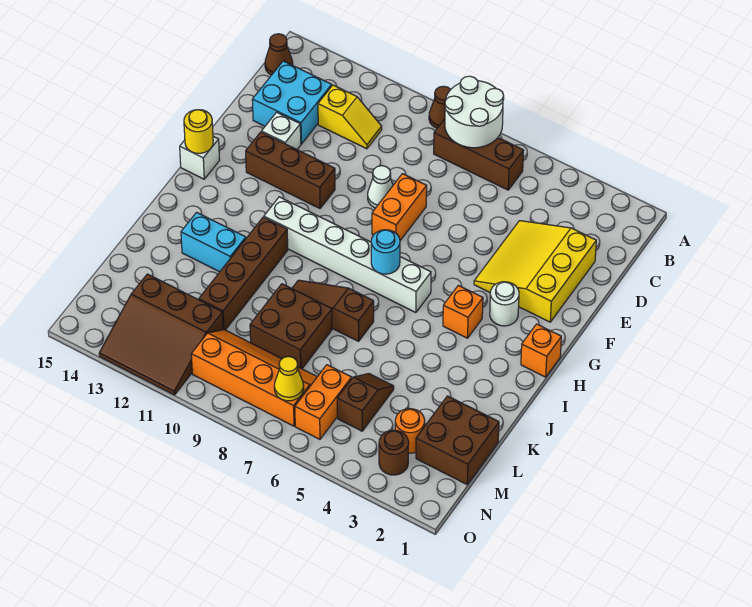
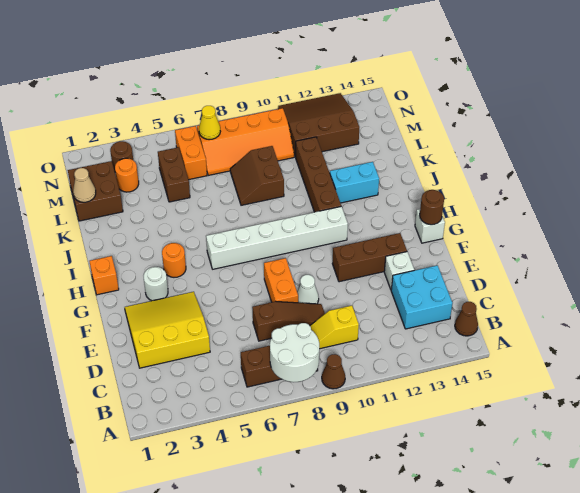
yellow slope C11:C12 level 1 top 12 -> yellow slope C9:C10 level 1 top 10
yellow slope D2:F4 level 1 top 2 -> yellow slope D2:F4 level 1 top D
yellow round brick G15 level 2 -> brown round brick G15 level 2
orange brick H4 level 1 -> orange round brick H4 level 1
cyan round brick H7 level 2 -> none
brown slope J7:J9 level 1 top 7 -> brown slope D7:D9 level 1 top 7
brown brick K8:L9 level 1 -> brown slope K8:L9 level 1 top 9
none -> tan cone L1 level 2
brown slope L5:M5 level 1 top M -> brown brick L5:M5 level 1

